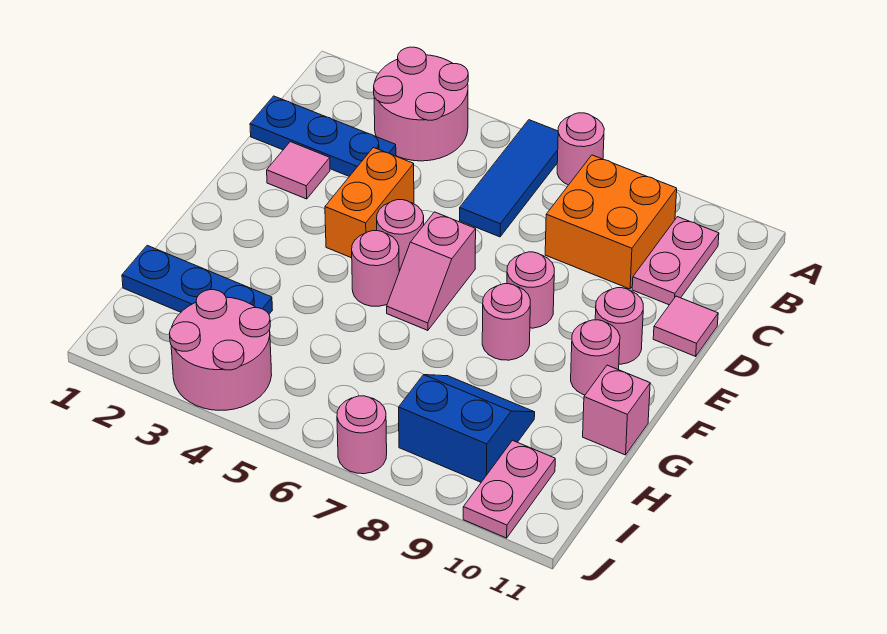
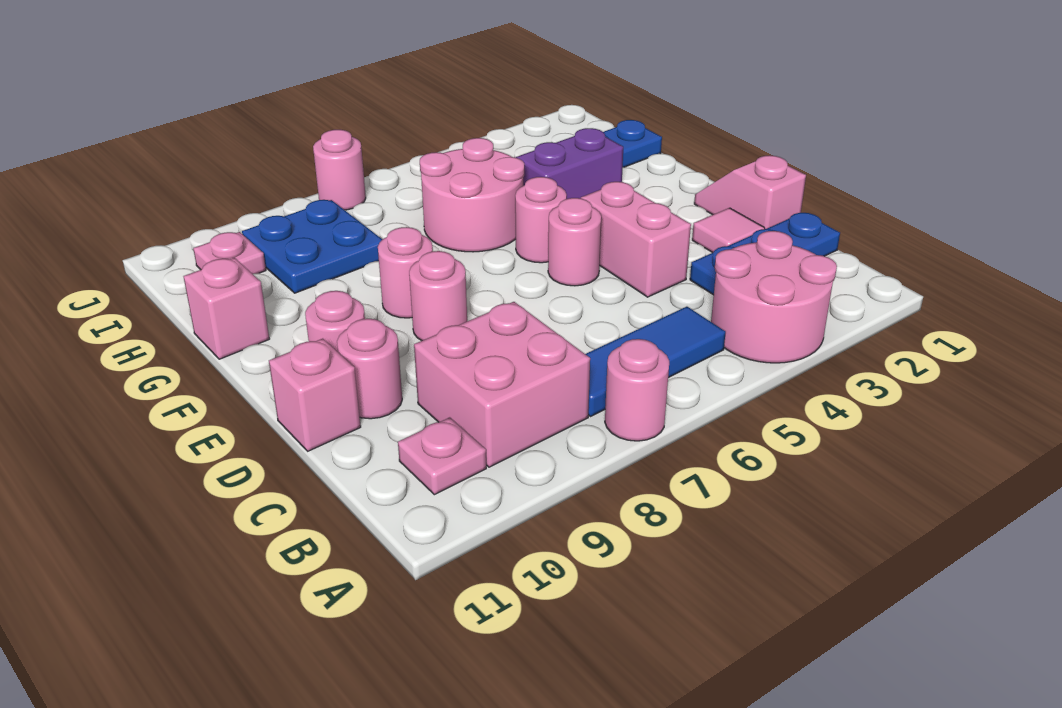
blue tile A6:C6 level 1 -> blue tile B5:B7 level 1
orange brick B8:C9 level 1 -> pink brick B8:C9 level 1
pink plate B10:C10 level 1 -> pink plate B10 level 1
orange brick D4:E4 level 1 -> pink brick D4:E4 level 1
pink tile D11 level 1 -> pink brick D11 level 1
pink slope E6:F6 level 1 top E -> pink slope D1:E1 level 1 top D
pink round brick F10 level 1 -> pink round brick D10 level 1
none -> purple brick G3:G4 level 1
blue slope H8:I9 level 1 top I -> blue plate H8:I9 level 1
pink round brick I3:J4 level 1 -> pink round brick G5:H6 level 1
pink plate I10:J10 level 1 -> pink plate I10 level 1

